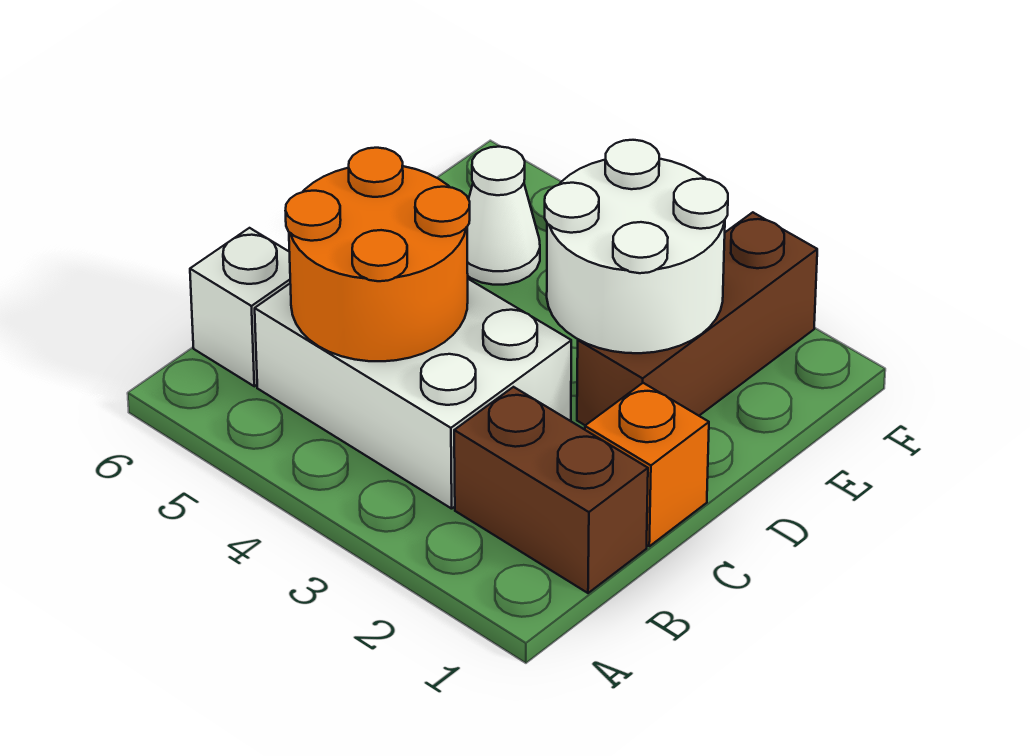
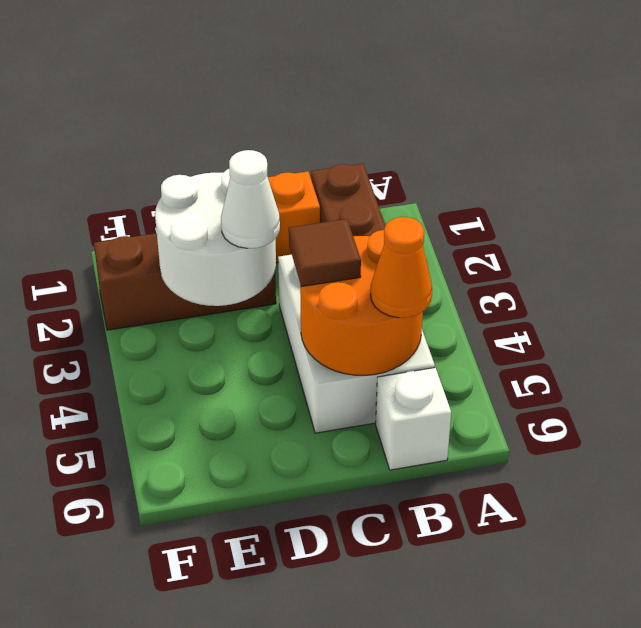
none -> orange cone B5 level 3
none -> brown tile C4 level 3
white cone E5 level 1 -> white cone D3 level 3

